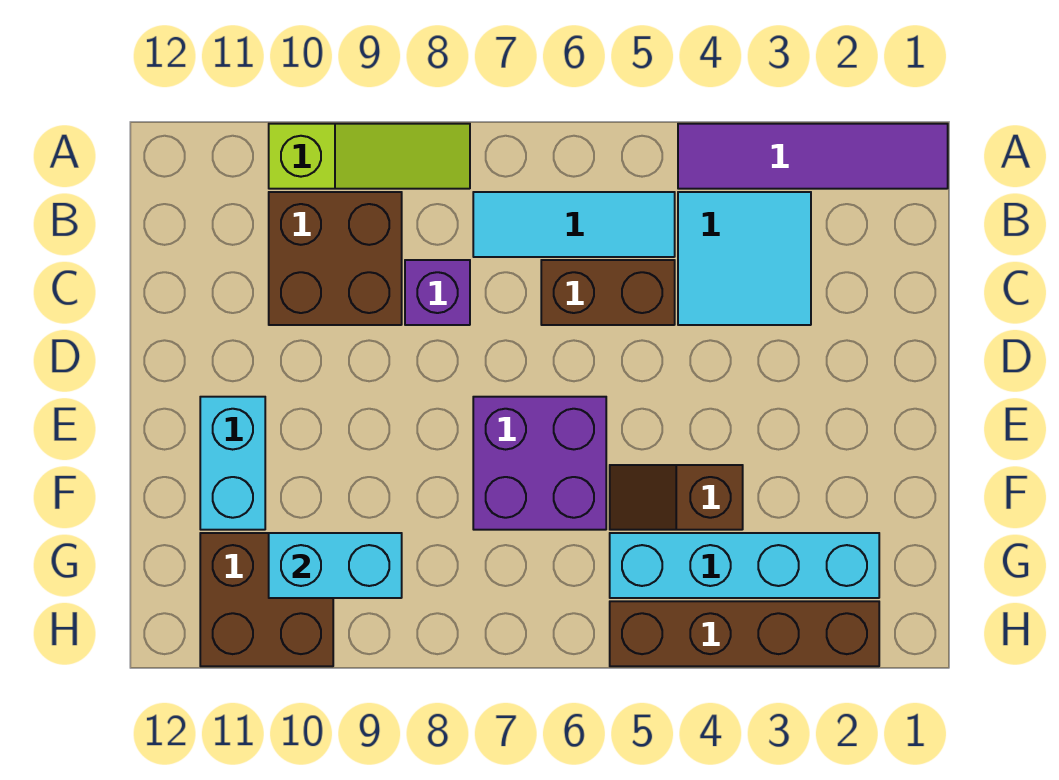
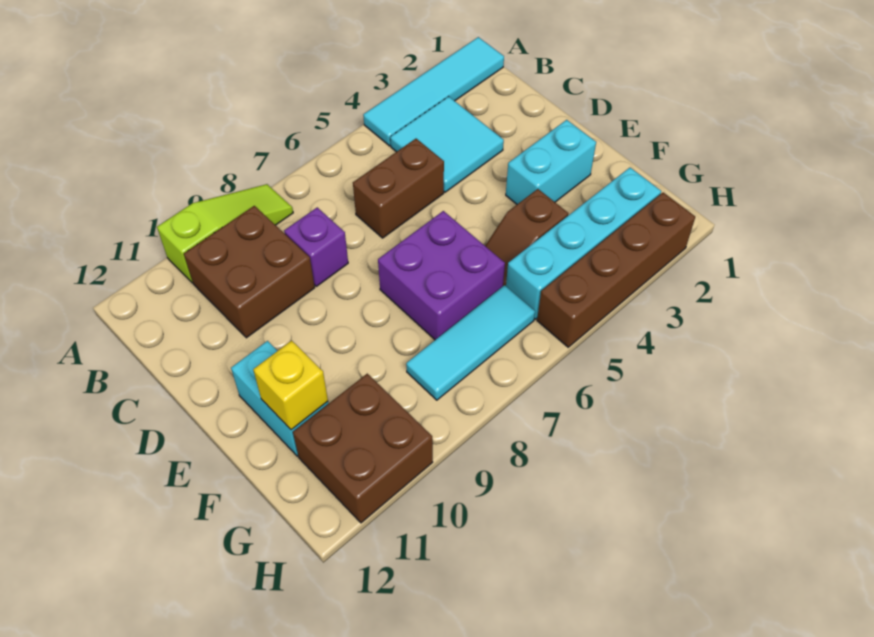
purple tile A1:A4 level 1 -> cyan tile A1:A4 level 1
cyan tile B5:B7 level 1 -> cyan tile G6:G8 level 1
none -> yellow brick F11 level 2
cyan brick G9:G10 level 2 -> cyan brick E2:E3 level 1

